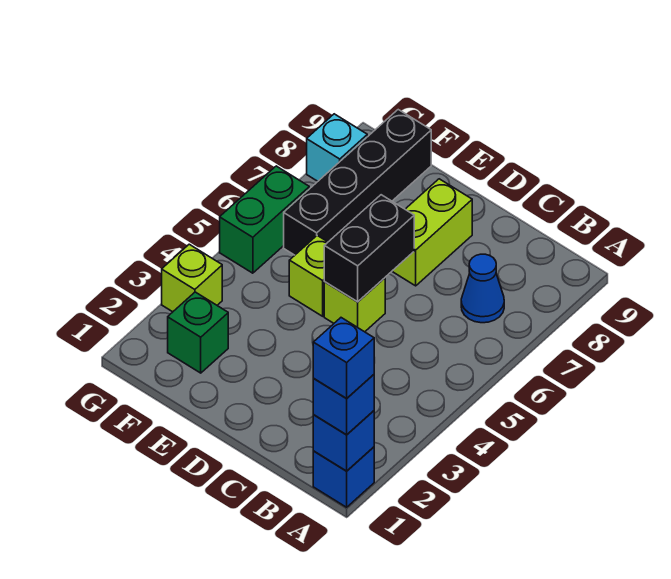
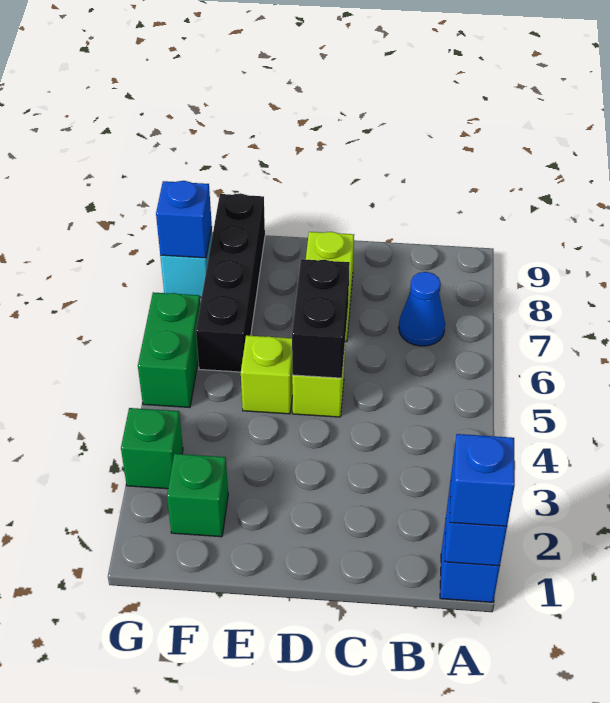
blue brick A1 level 4 -> blue brick G8 level 2
lime brick G3 level 1 -> green brick G3 level 1

